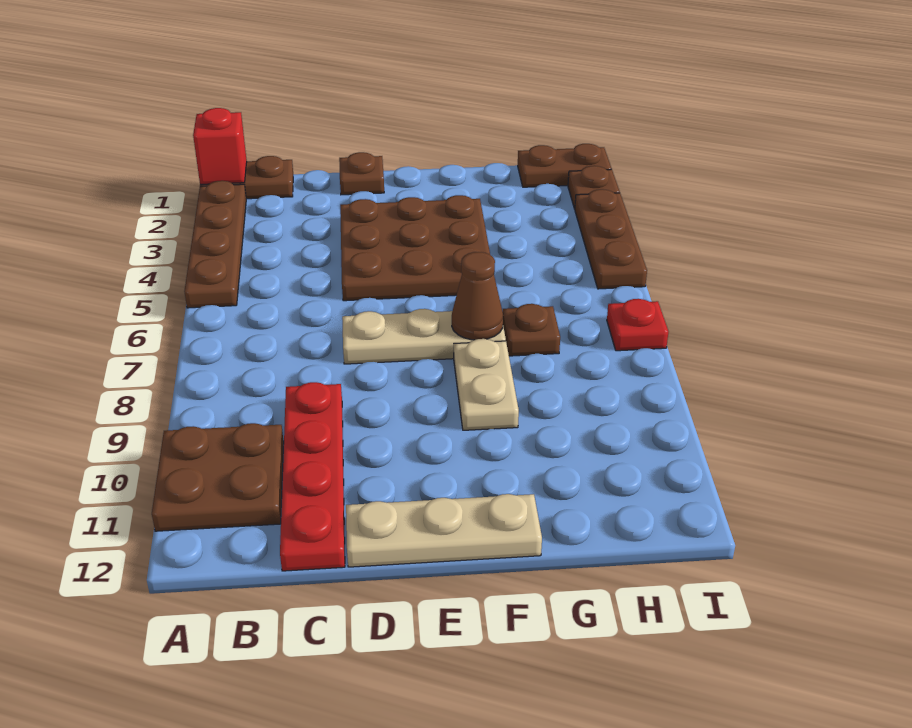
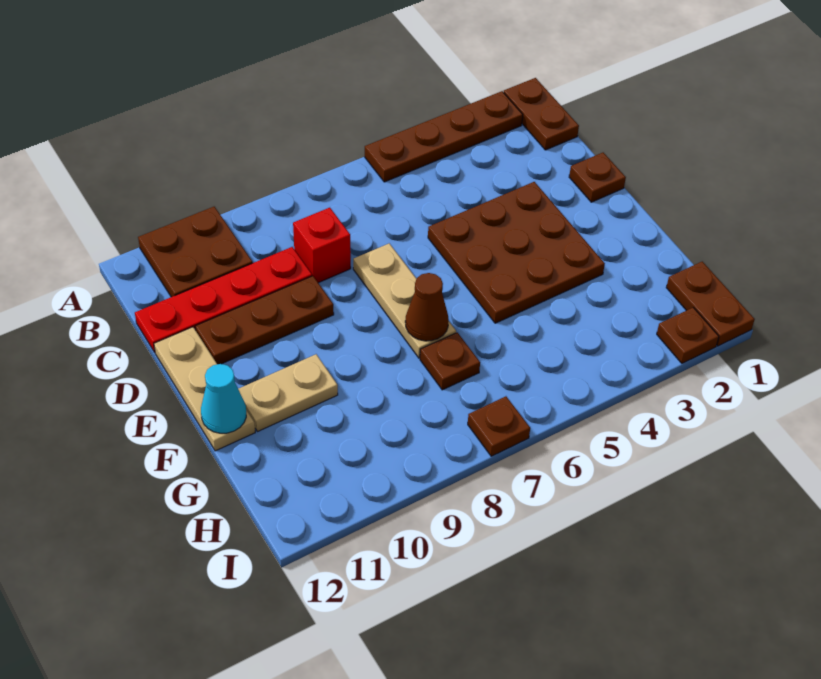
red brick A1 level 2 -> red brick C8 level 1
tan plate F8:F9 level 1 -> tan plate F10:F11 level 1
none -> cyan cone F12 level 2
brown plate I3:I5 level 1 -> brown plate D9:D11 level 1
red plate I7 level 1 -> brown plate I7 level 1

